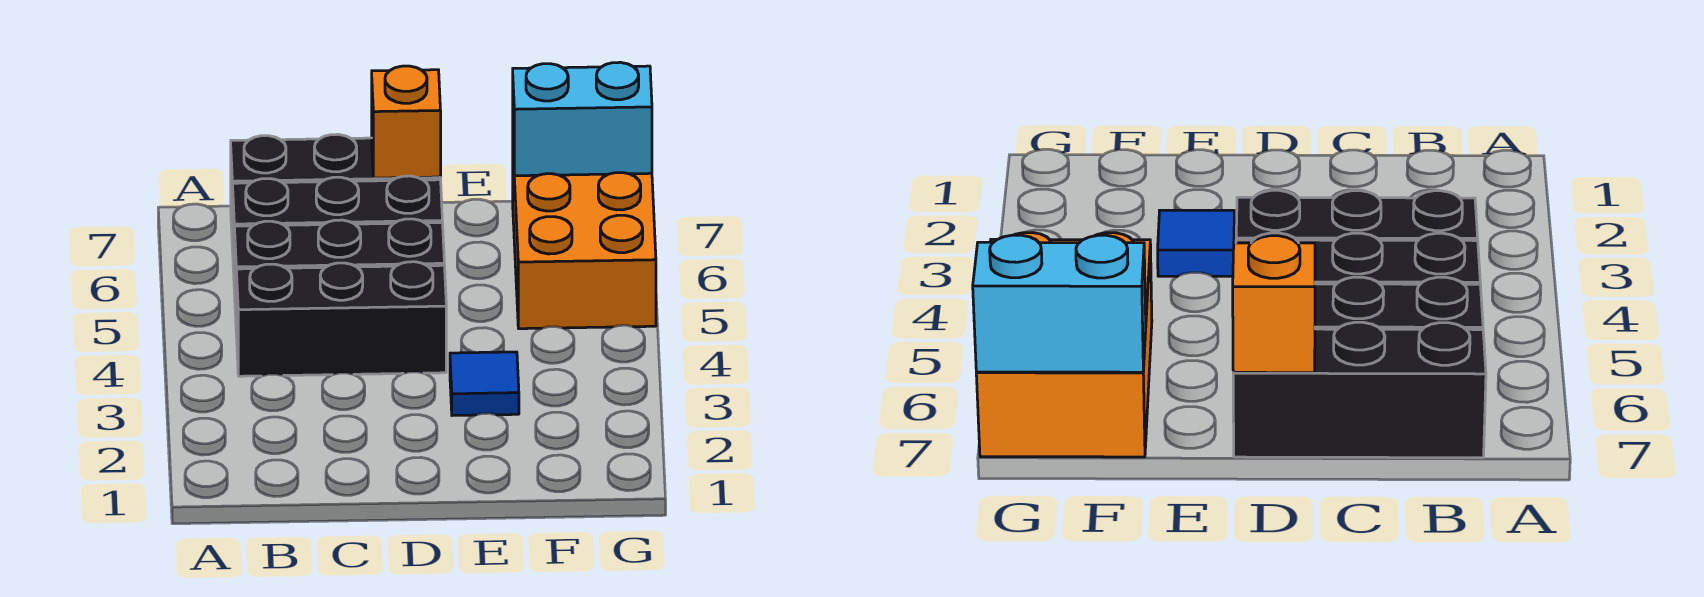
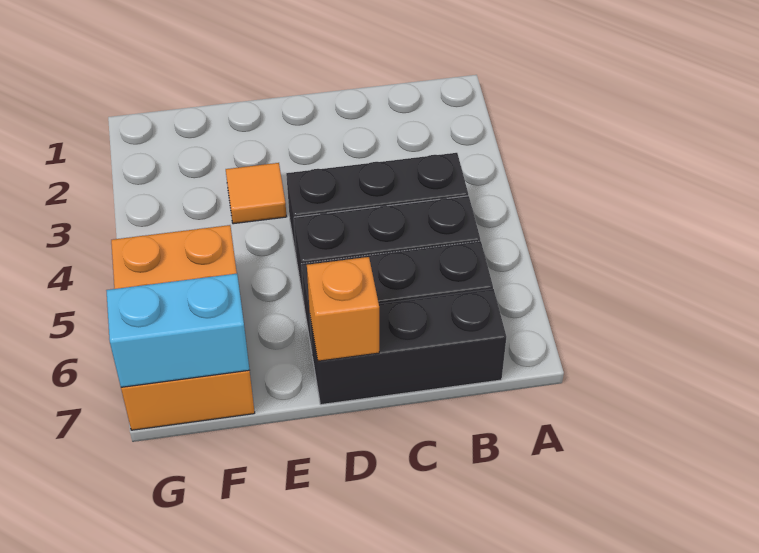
blue tile E3 level 1 -> orange tile E3 level 1

